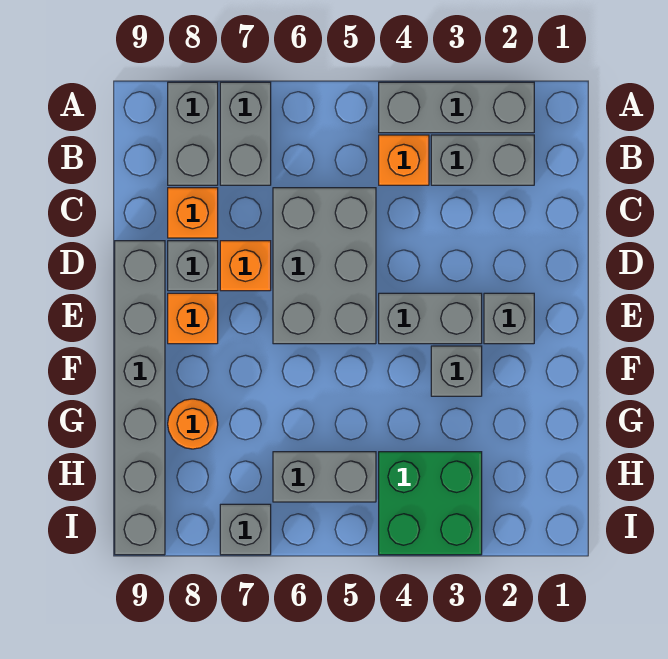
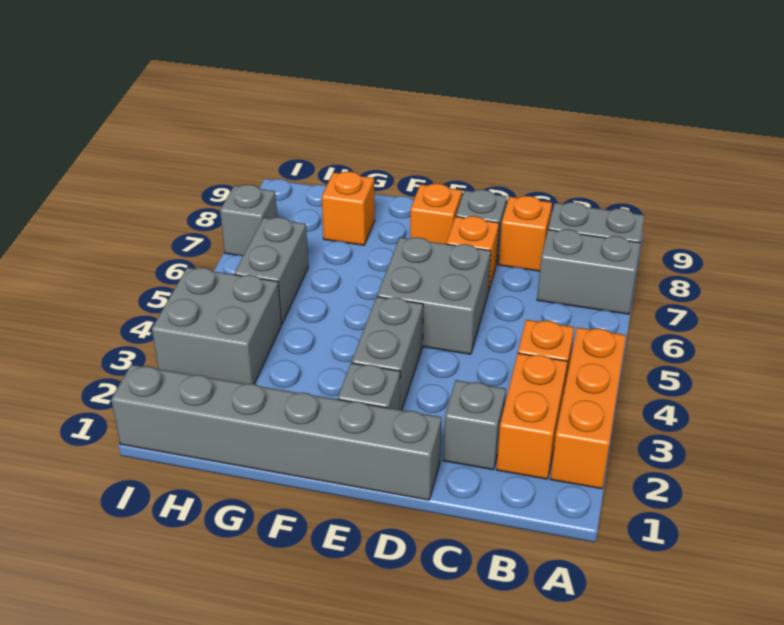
grey brick A2:A4 level 1 -> orange brick A2:A4 level 1
grey brick B2:B3 level 1 -> orange brick B2:B3 level 1
grey brick C5:E6 level 1 -> grey brick D5:E6 level 1
grey brick D9:I9 level 1 -> grey brick D1:I1 level 1
grey brick F3 level 1 -> grey brick C2 level 1
orange round brick G8 level 1 -> orange brick G8 level 1
green brick H3:I4 level 1 -> grey brick H3:I4 level 1

